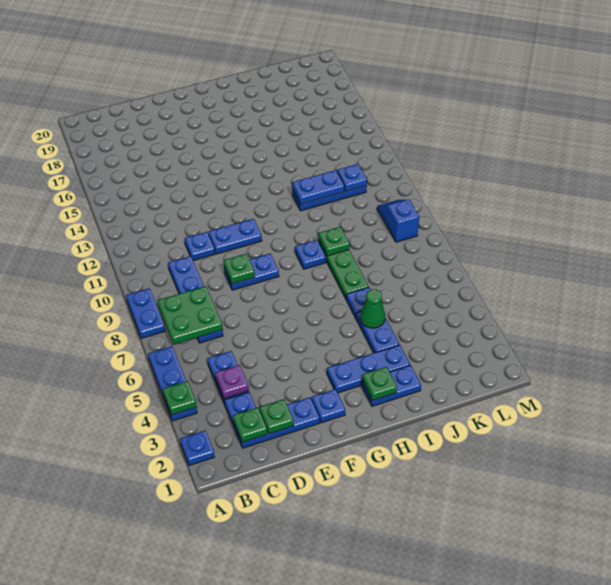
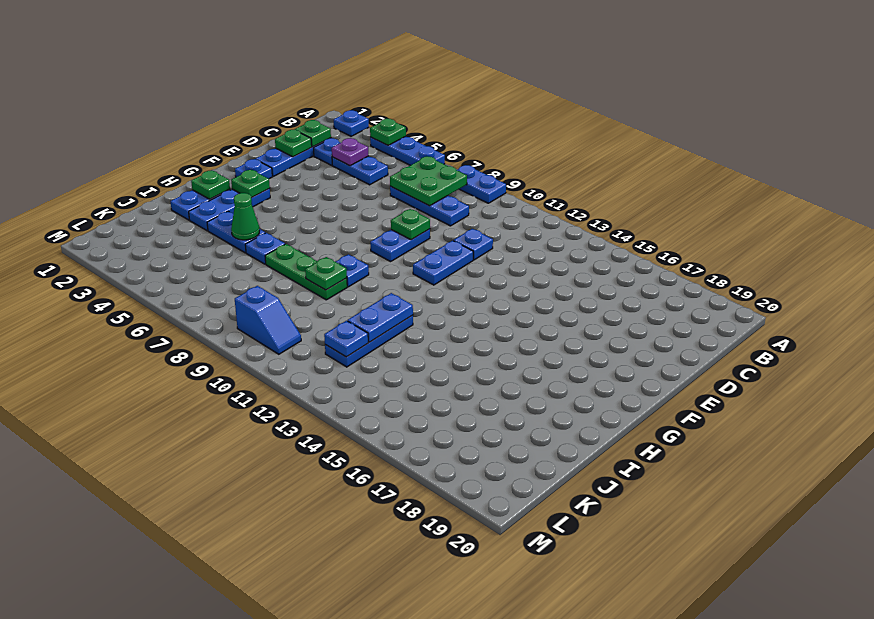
blue plate C7:C10 level 1 -> blue plate C7:C9 level 1
none -> green plate G3 level 2

